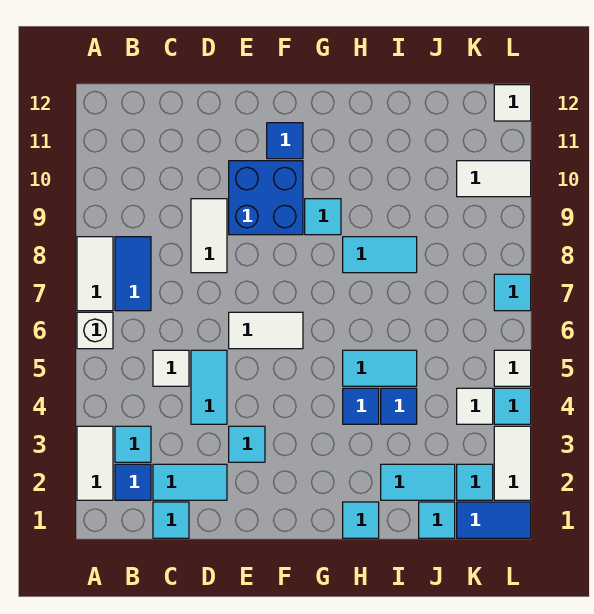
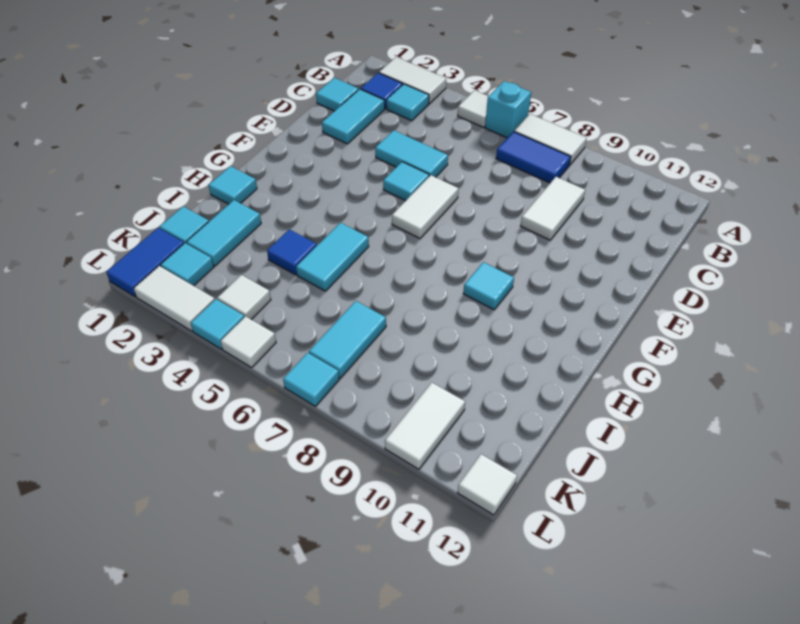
white brick A6 level 1 -> cyan brick A6 level 1
white tile C5 level 1 -> white tile A5 level 1
white tile D8:D9 level 1 -> white tile C9:D9 level 1
cyan tile E3 level 1 -> cyan tile E5 level 1
blue brick E9:F10 level 1 -> none
blue tile F11 level 1 -> none
blue tile H4 level 1 -> none
cyan tile H8:I8 level 1 -> cyan tile J7:K7 level 1

